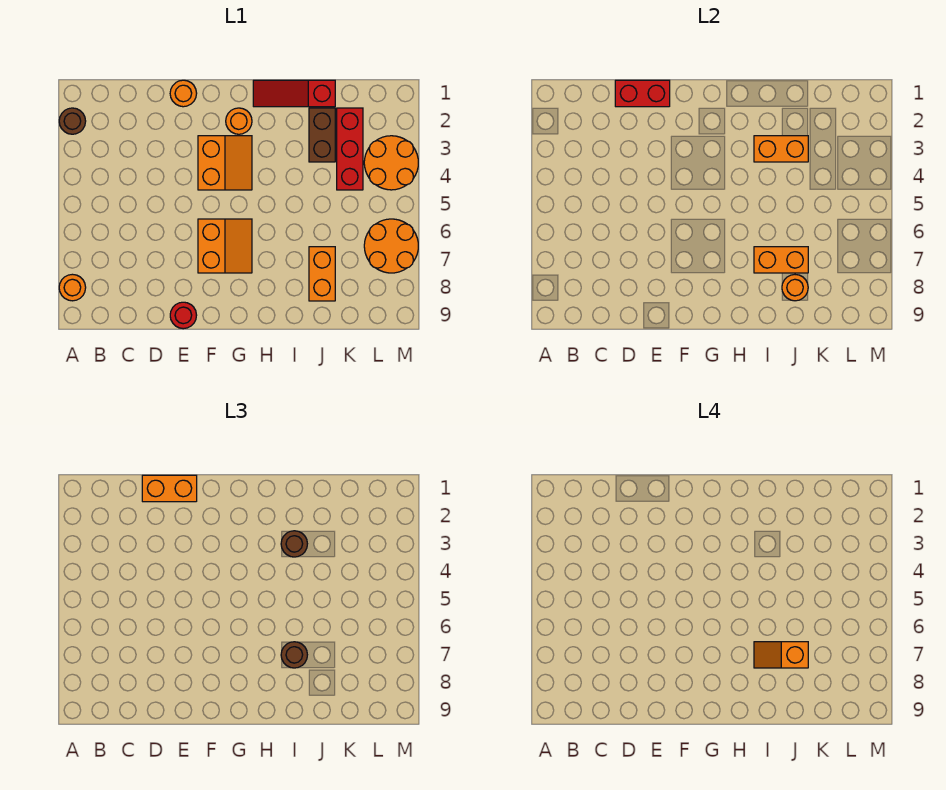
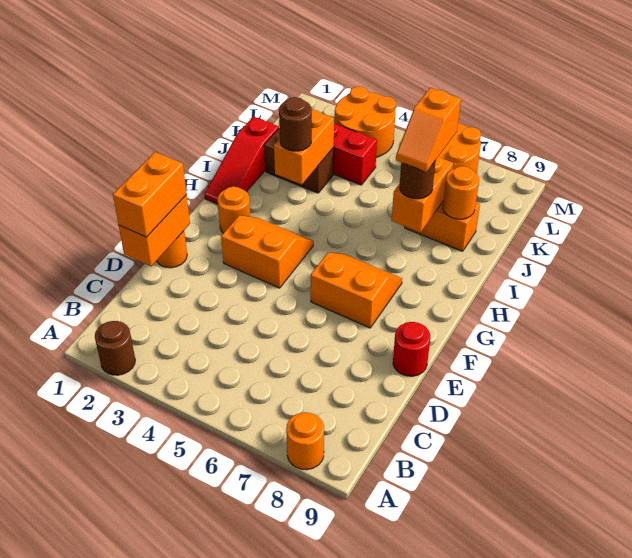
red brick D1:E1 level 2 -> orange brick D1:E1 level 2

